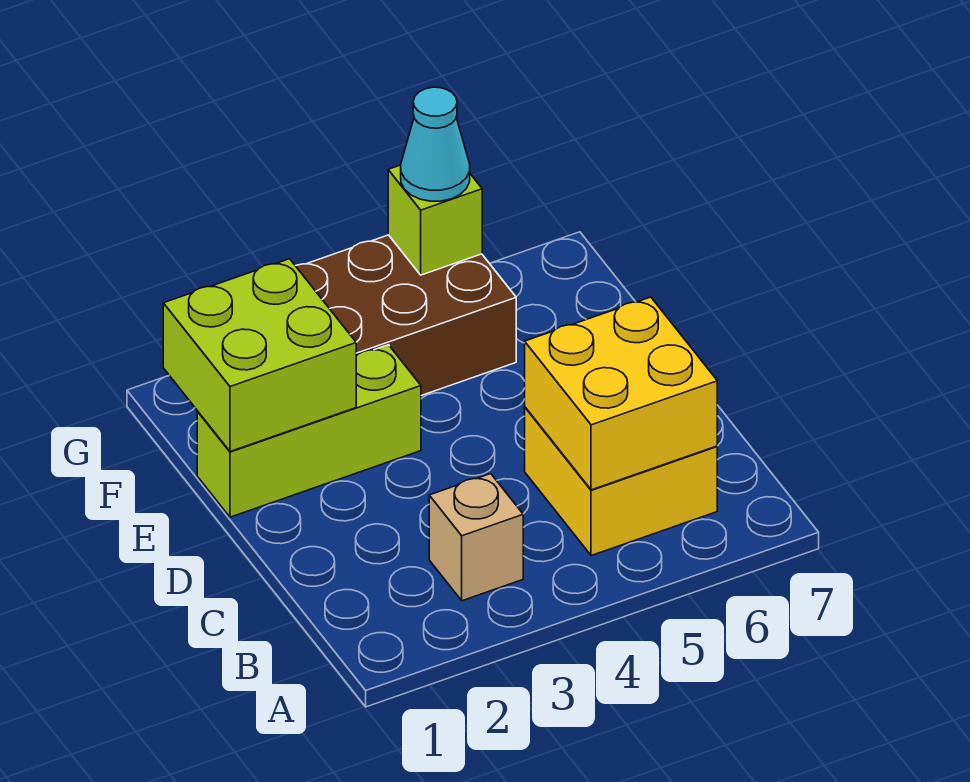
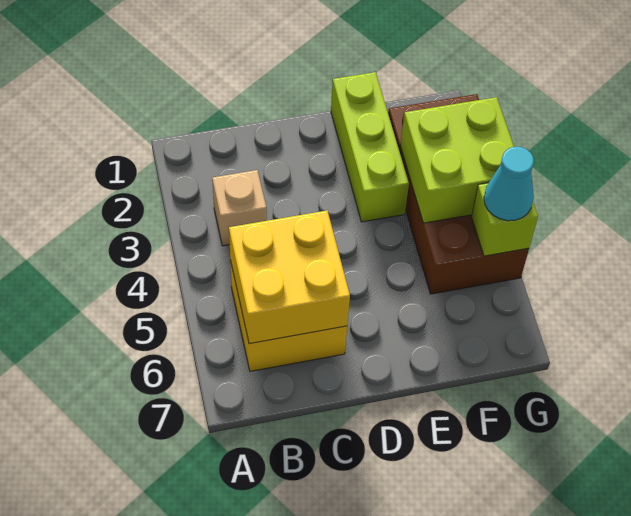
lime brick E1:F2 level 2 -> lime brick F3:G4 level 2

